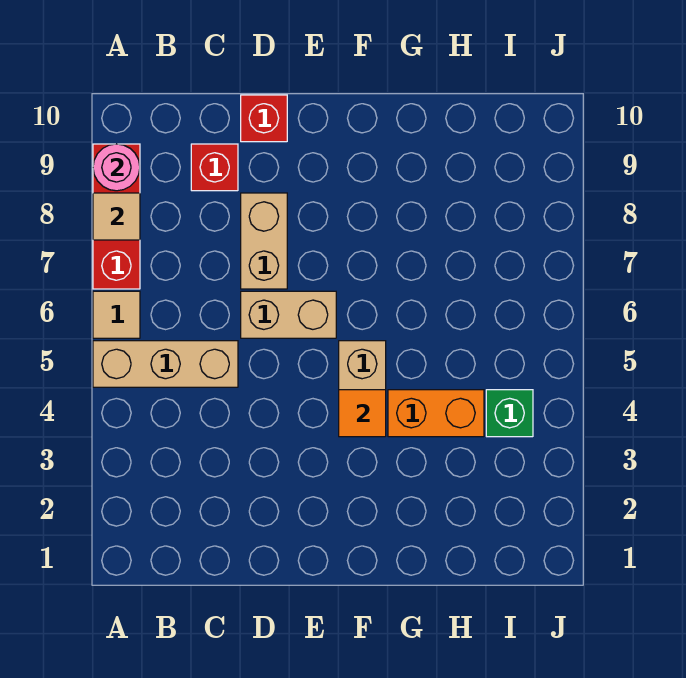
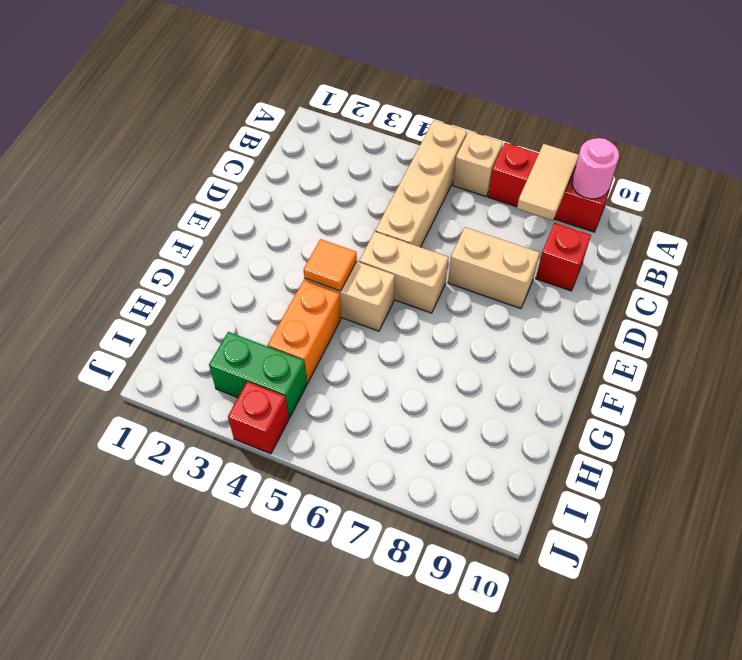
tan brick A5:C5 level 1 -> tan brick A5:D5 level 1
tan tile A6 level 1 -> tan brick A6 level 1
tan tile A8 level 2 -> tan tile A8:B8 level 2
tan brick D6:E6 level 1 -> tan brick E5:E6 level 1
red brick D10 level 1 -> red brick J4 level 1
green brick I4 level 1 -> green brick I3:I4 level 1

